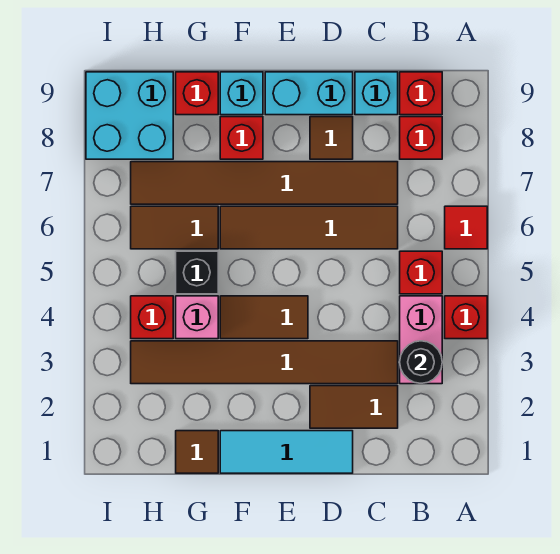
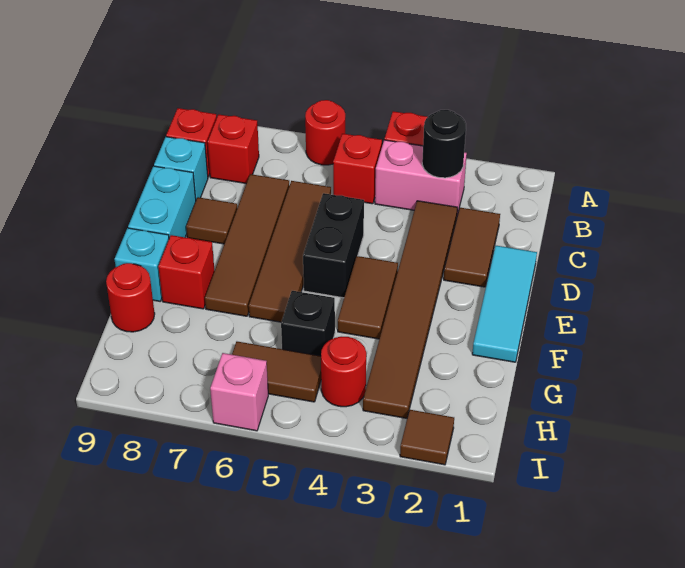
red tile A6 level 1 -> red round brick A6 level 1
brown tile C7:H7 level 1 -> brown tile C7:F7 level 1
none -> black brick D5:E5 level 1
brown tile G1 level 1 -> brown tile I2 level 1
pink brick G4 level 1 -> pink brick I6 level 1
brown tile G6:H6 level 1 -> brown tile H5:H6 level 1
red brick G9 level 1 -> red round brick G9 level 1
red brick H4 level 1 -> red round brick H4 level 1
cyan brick H8:I9 level 1 -> none

